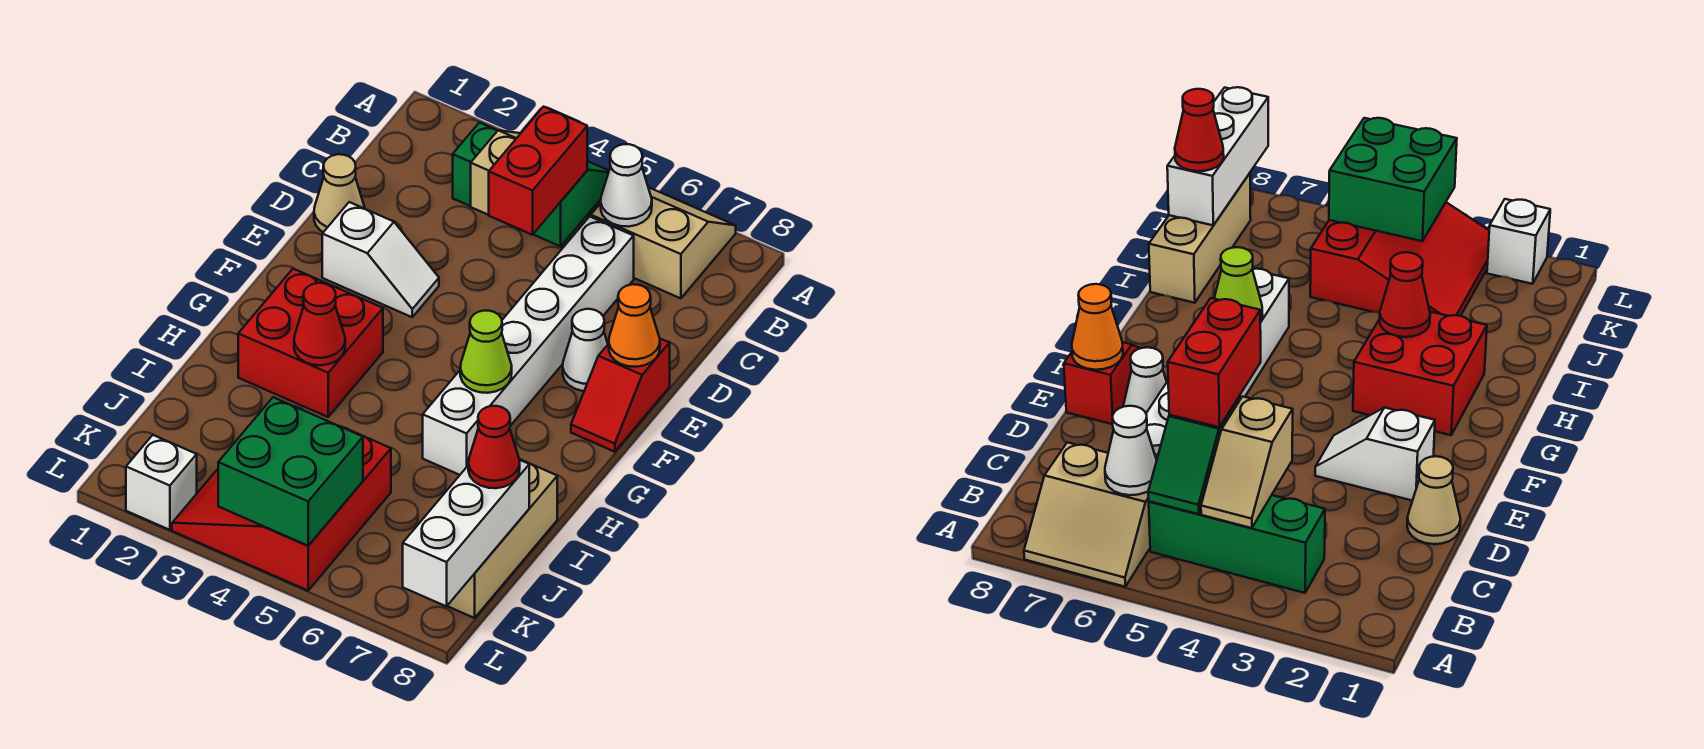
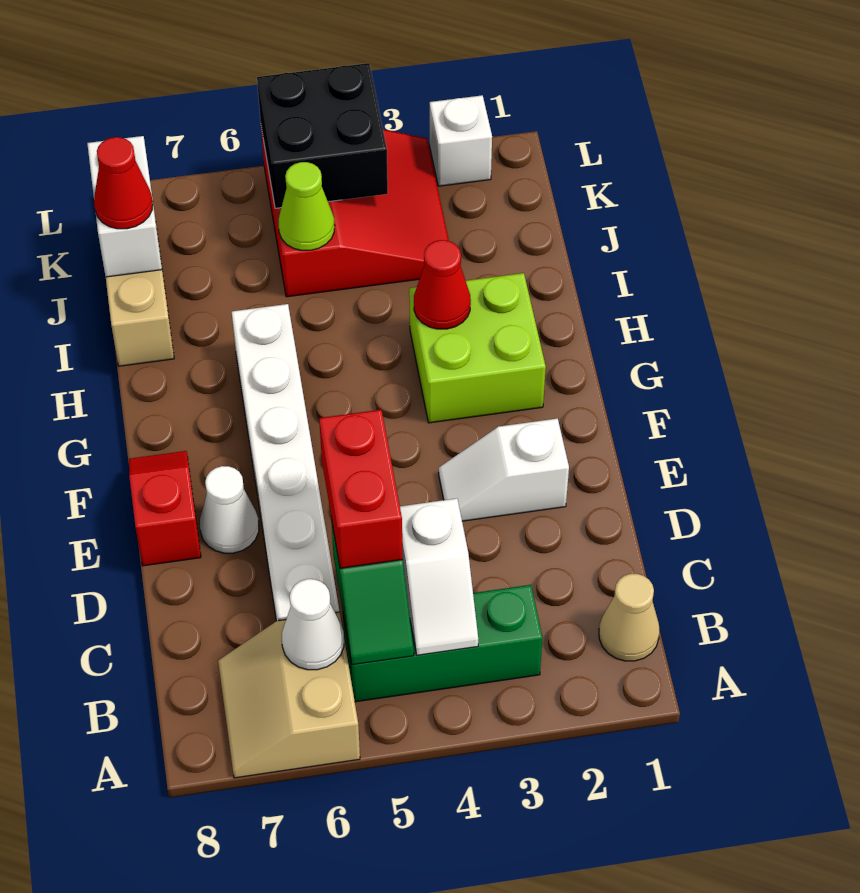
tan slope A6:B7 level 1 top B -> tan slope A6:B7 level 1 top 6
tan slope B4:C4 level 2 top C -> white slope B4:C4 level 2 top C
tan cone D1 level 1 -> tan cone B1 level 1
orange cone E8 level 2 -> none
red brick G2:H3 level 1 -> lime brick G2:H3 level 1
lime cone G6 level 2 -> lime cone J5 level 2
white brick J8:L8 level 2 -> white brick J8:K8 level 2
green brick K4:L5 level 2 -> black brick K4:L5 level 2

